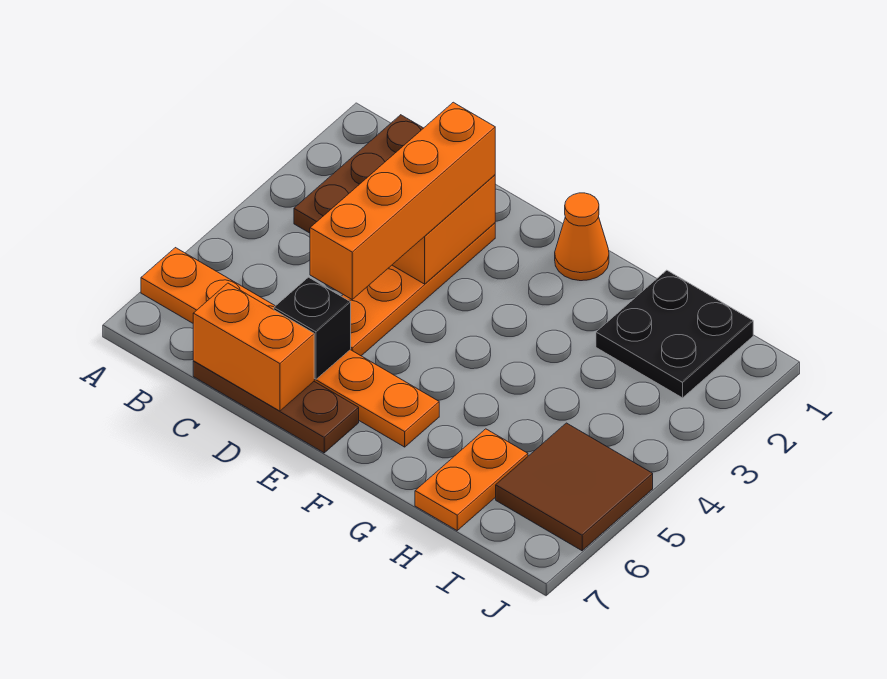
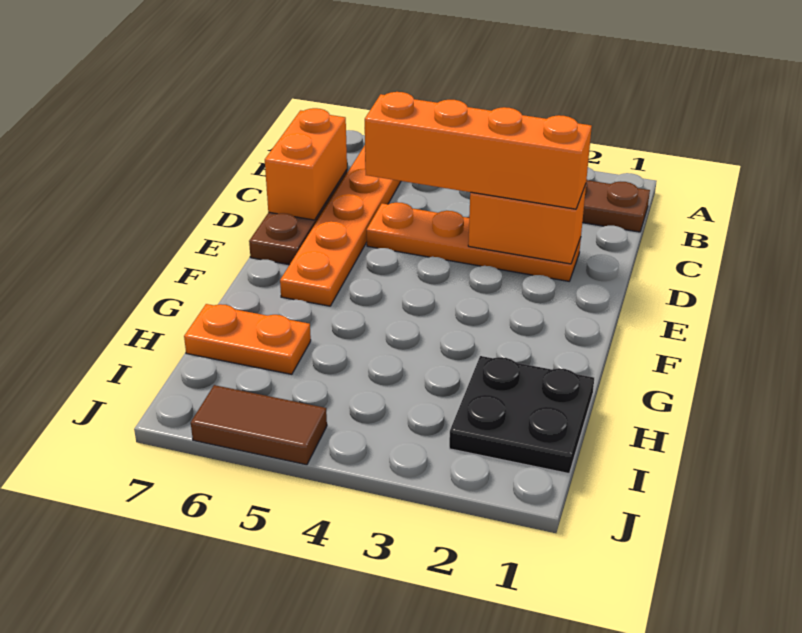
black brick D6 level 2 -> none
orange cone F1 level 1 -> none
brown tile I5:J6 level 1 -> brown tile J5:J6 level 1

